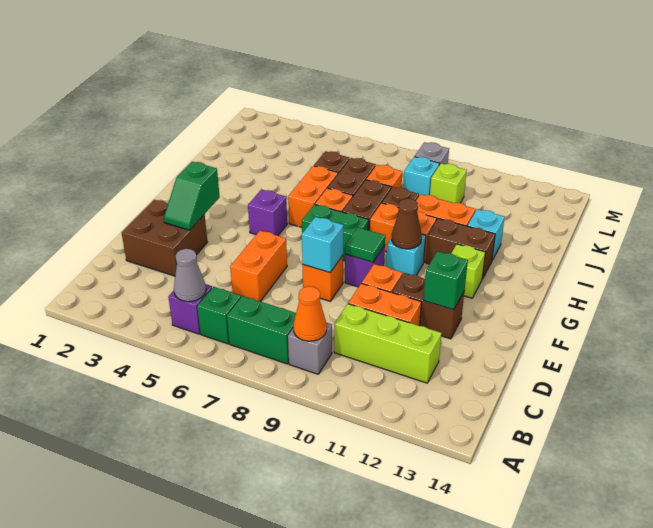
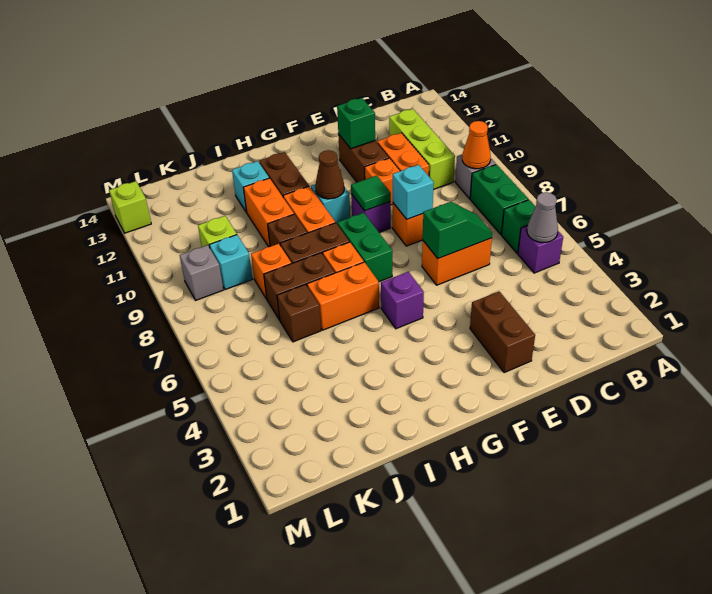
brown brick D2:E3 level 1 -> brown brick E2:E3 level 1
green slope E3:F3 level 2 top F -> green slope D6:E6 level 2 top E
lime brick G12 level 1 -> lime brick M13 level 1

